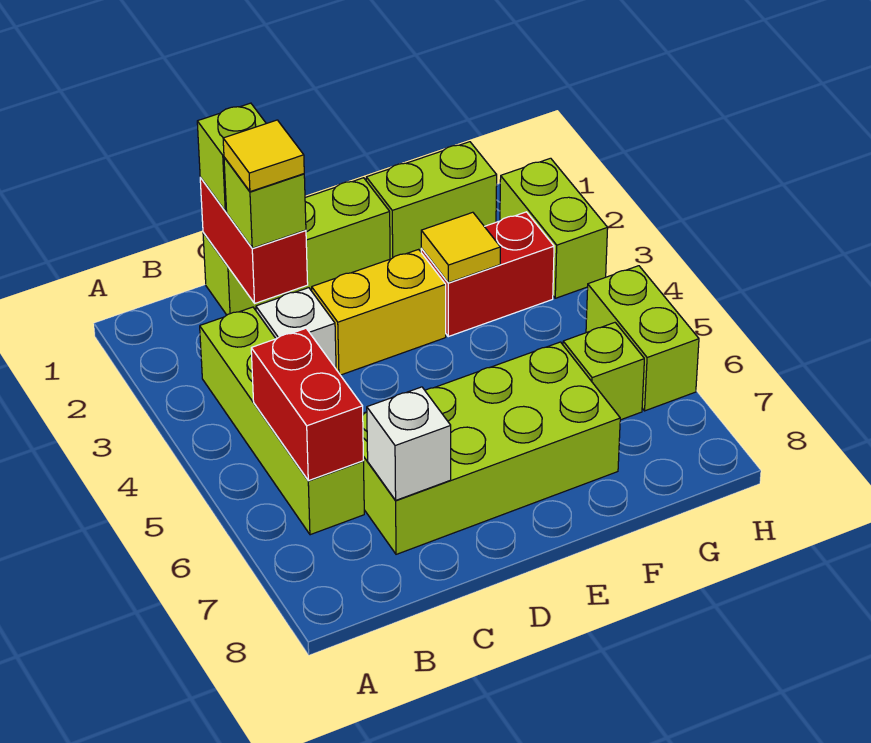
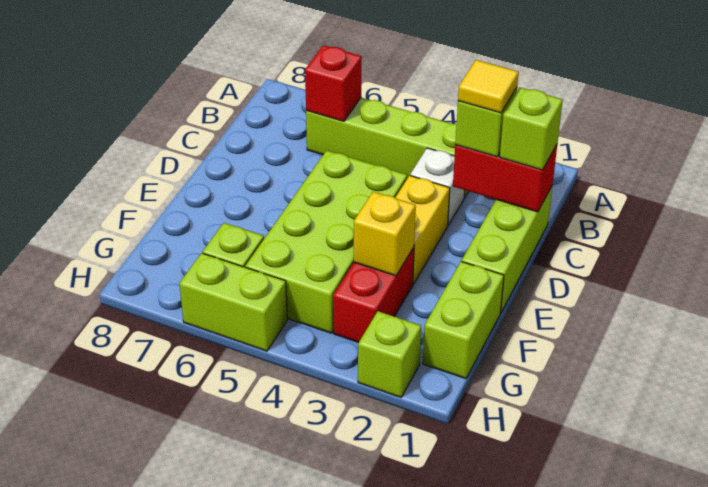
red brick B5:B6 level 2 -> red brick B6 level 2
lime brick C6:F7 level 1 -> lime brick D4:G5 level 1
white brick C7 level 2 -> none
yellow tile F3 level 2 -> yellow brick F3 level 2
lime brick H2:H3 level 1 -> lime brick H2 level 1

